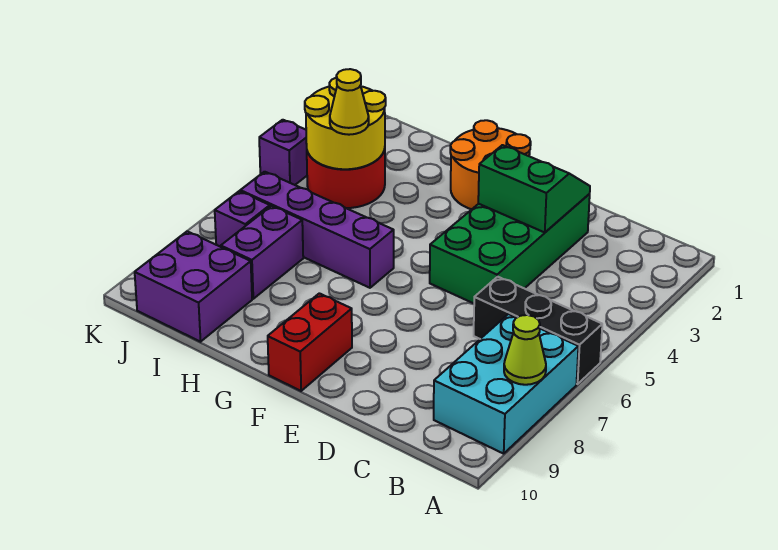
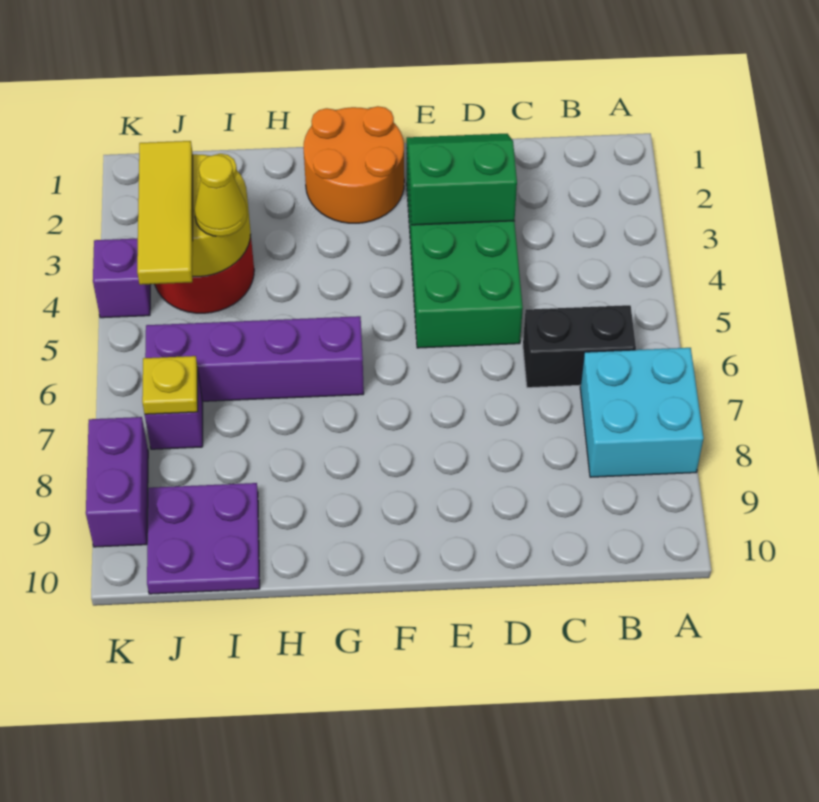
black brick A6:C6 level 1 -> black brick B6:C6 level 1
cyan brick A7:B9 level 1 -> cyan brick A7:B8 level 1
lime cone A8 level 2 -> none
red brick F9:F10 level 1 -> none
purple brick I7:I8 level 1 -> purple brick K8:K9 level 1
purple brick I9:J10 level 1 -> purple plate I9:J10 level 1
none -> yellow tile J3:J5 level 3
none -> yellow plate J7 level 2

